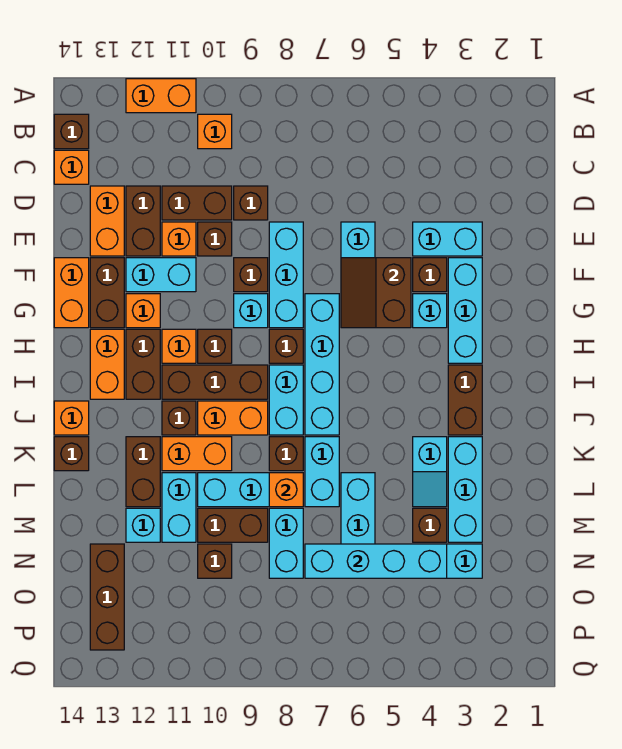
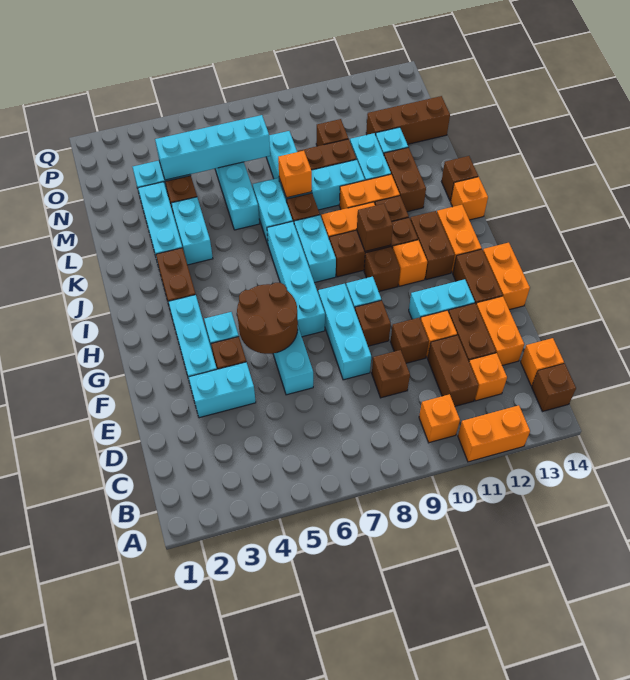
brown brick D10:D11 level 1 -> brown brick C11:D11 level 1
brown slope F5:G6 level 2 top 5 -> brown round brick F5:G6 level 2
orange brick G12 level 1 -> orange brick C12 level 1
brown brick H8 level 1 -> brown brick I10 level 2
cyan slope K4:L4 level 1 top K -> cyan brick K4:L4 level 1
brown brick N13:P13 level 1 -> brown brick N12:N14 level 1

